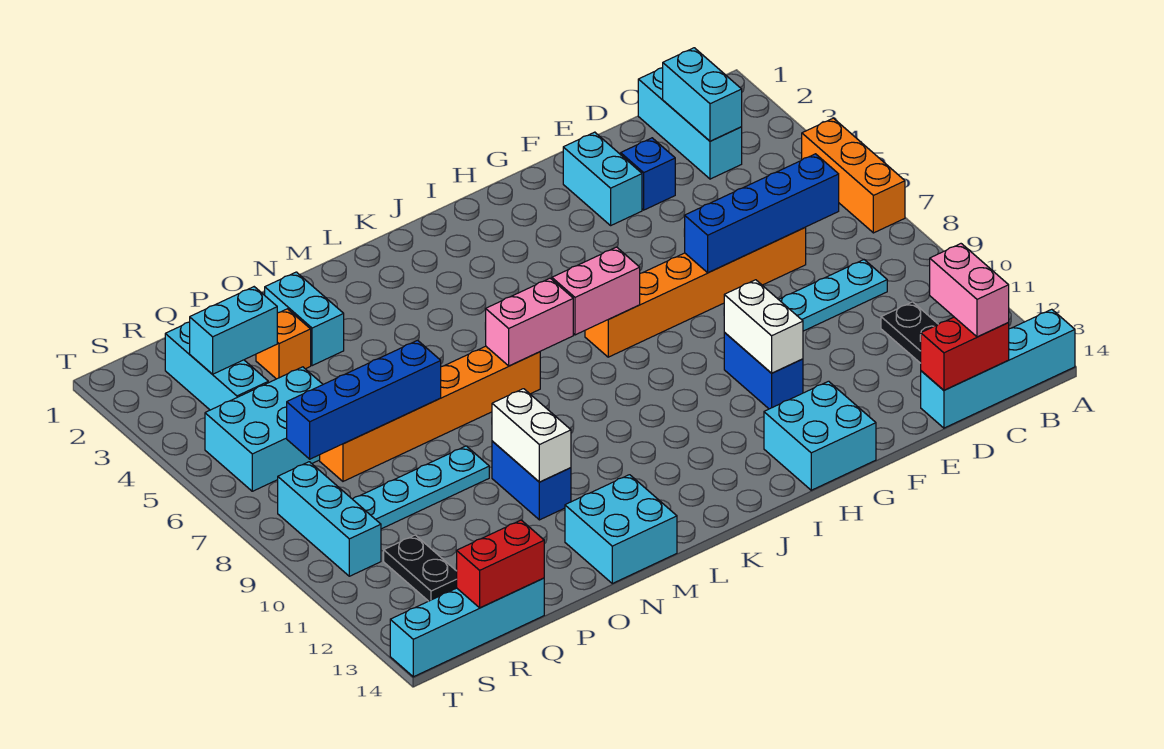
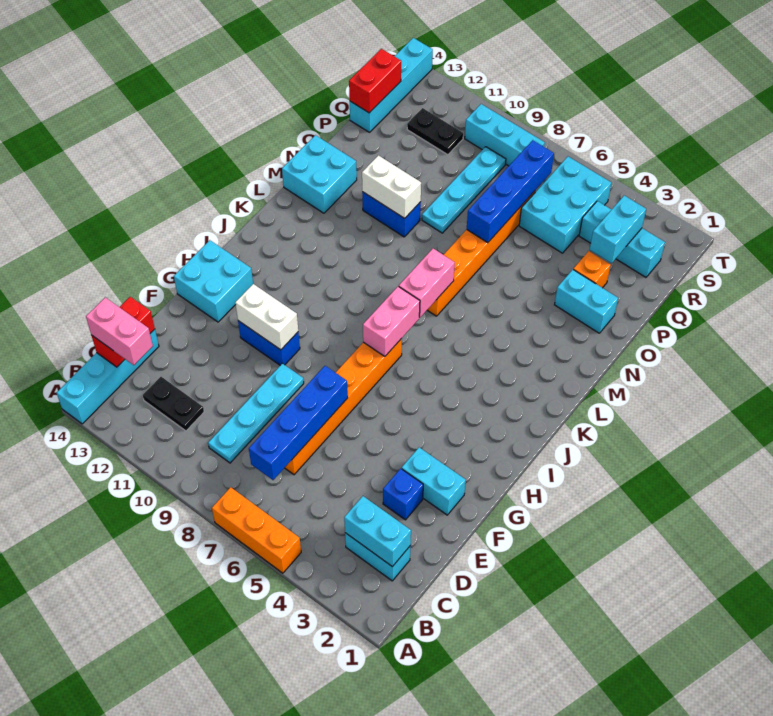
cyan brick C1:C3 level 1 -> cyan brick C2:C3 level 1

